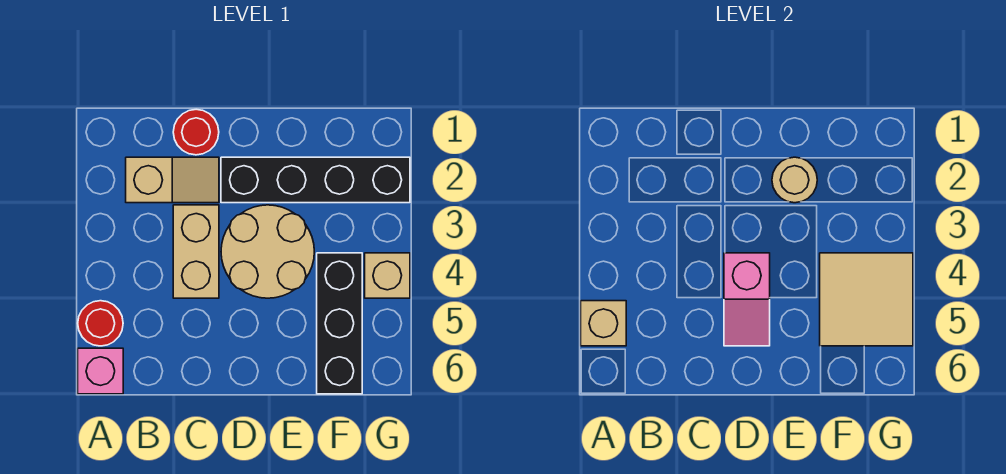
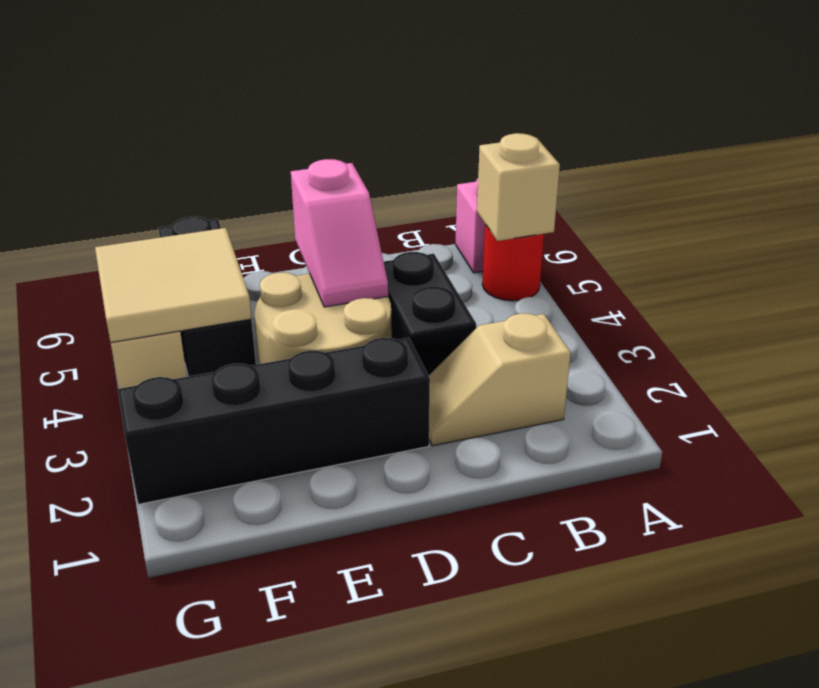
red round brick C1 level 1 -> none
tan brick C3:C4 level 1 -> black brick C3:C4 level 1
pink slope D4:D5 level 2 top 4 -> pink slope D4:D5 level 2 top 5
tan round brick E2 level 2 -> none

